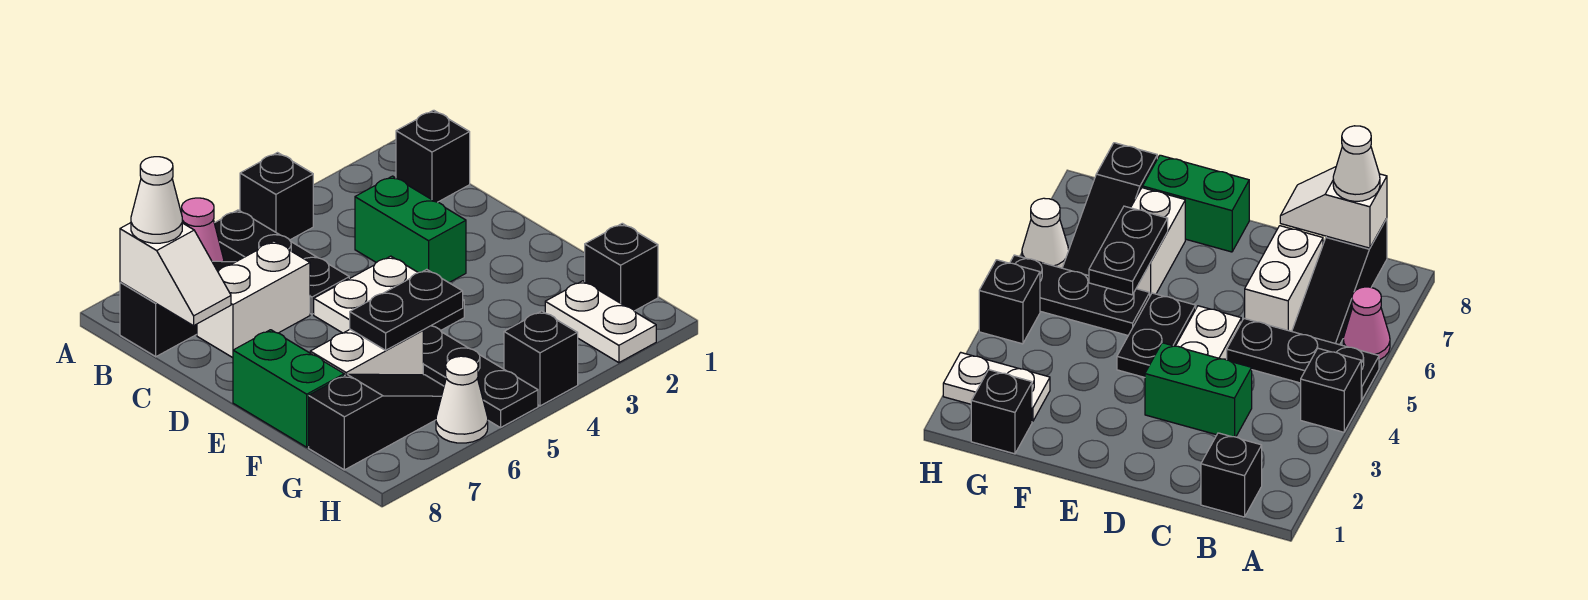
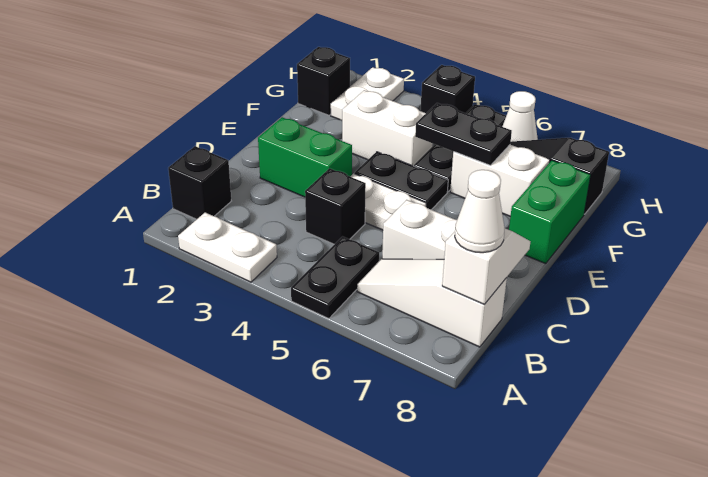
none -> white plate A2:A3 level 1
black brick A4 level 1 -> black brick C4 level 1
black plate A5:C5 level 1 -> black plate A5:B5 level 1
pink cone A6 level 1 -> none
black slope B6:B8 level 1 top 8 -> white slope B6:B8 level 1 top 8
green brick C3:D3 level 1 -> green brick D2:D3 level 1
none -> white brick F3:F4 level 1

